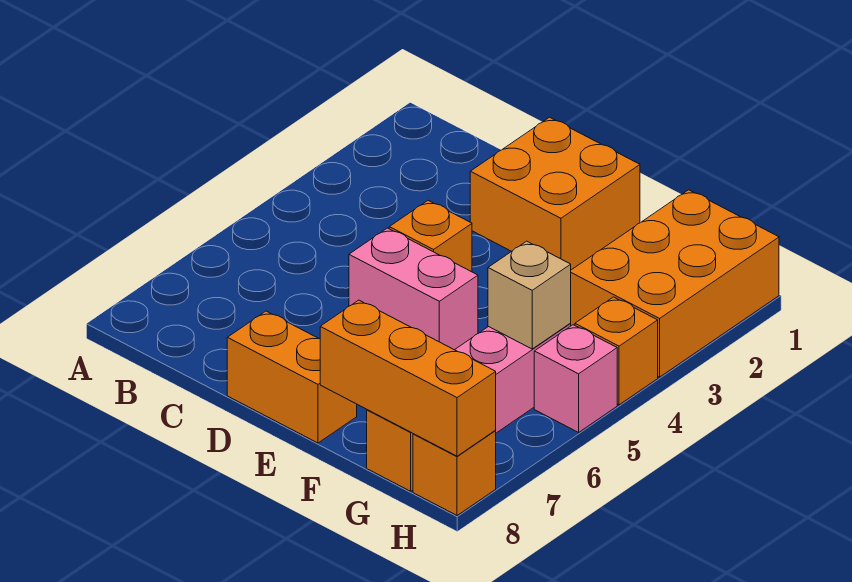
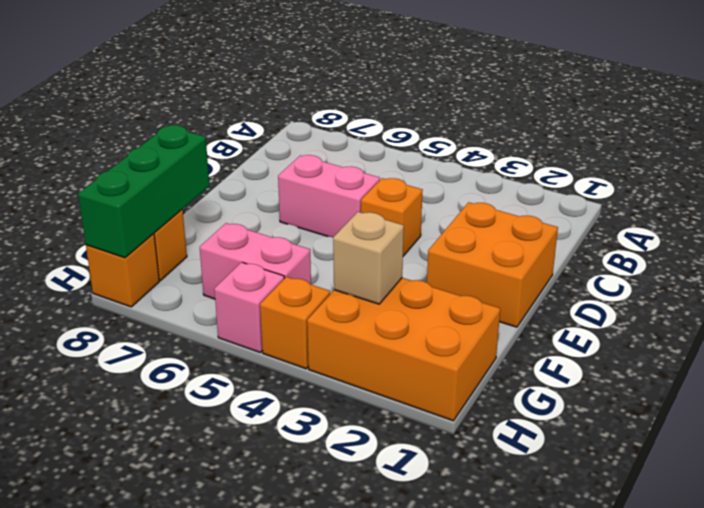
pink brick D5:E5 level 1 -> pink brick D5:D6 level 1
orange brick D8:E8 level 1 -> none
orange brick F8:H8 level 2 -> green brick F8:H8 level 2
tan brick G5 level 2 -> tan brick G3 level 2

